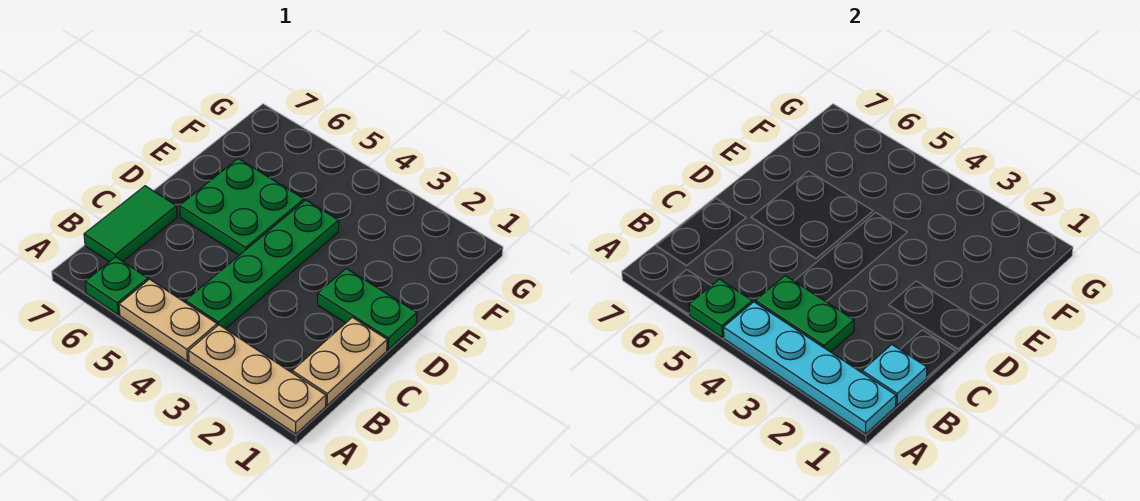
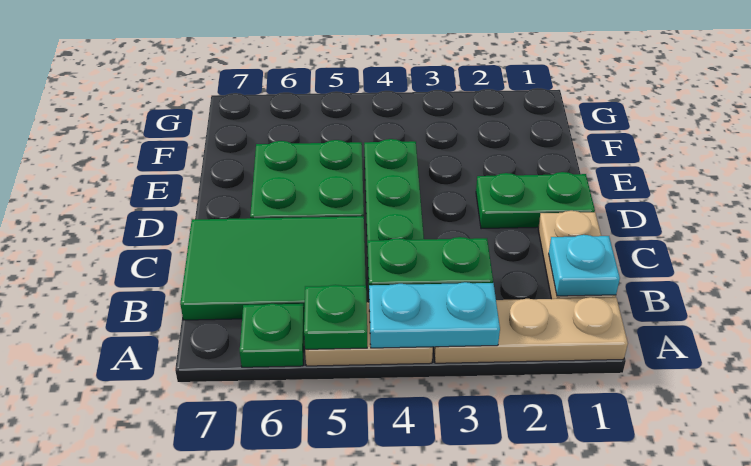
cyan plate A1:A4 level 2 -> cyan plate A3:A4 level 2
green tile B7:C7 level 1 -> green tile B5:C7 level 1

